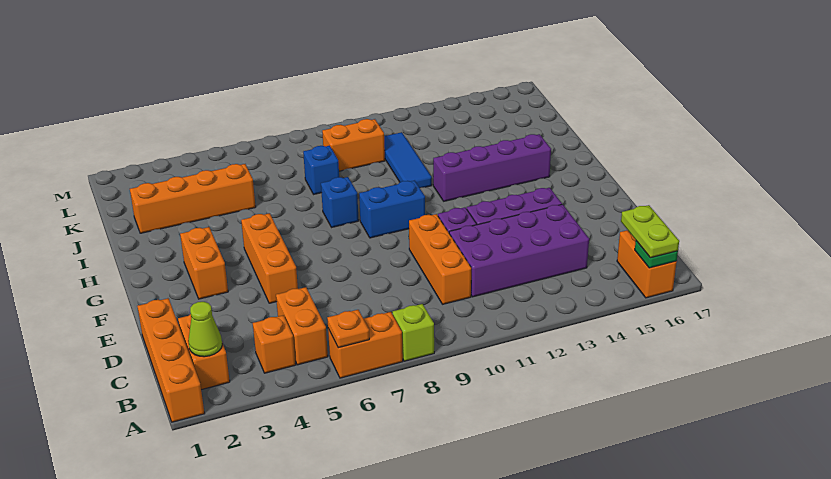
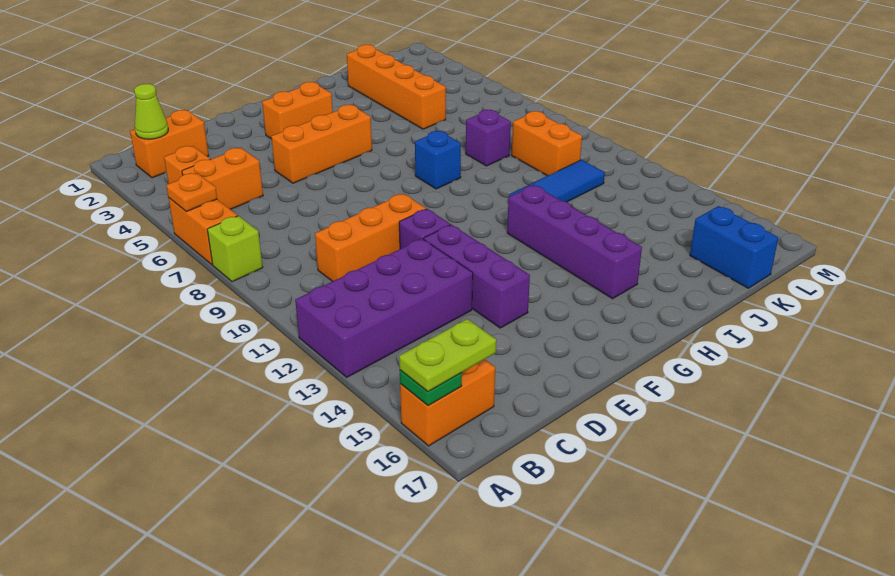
orange brick A1:D1 level 1 -> none
purple brick C11:D14 level 1 -> purple brick A12:D13 level 1
blue brick G9:G10 level 1 -> blue brick K16:K17 level 1
blue brick J8 level 1 -> purple brick J8 level 1

